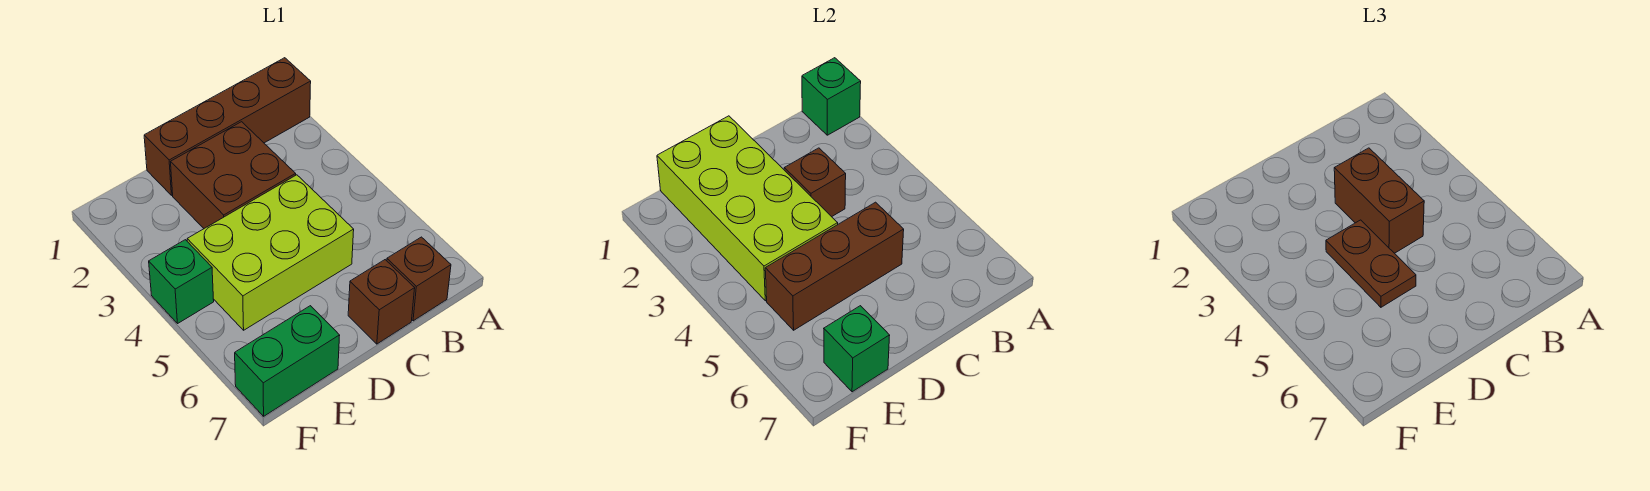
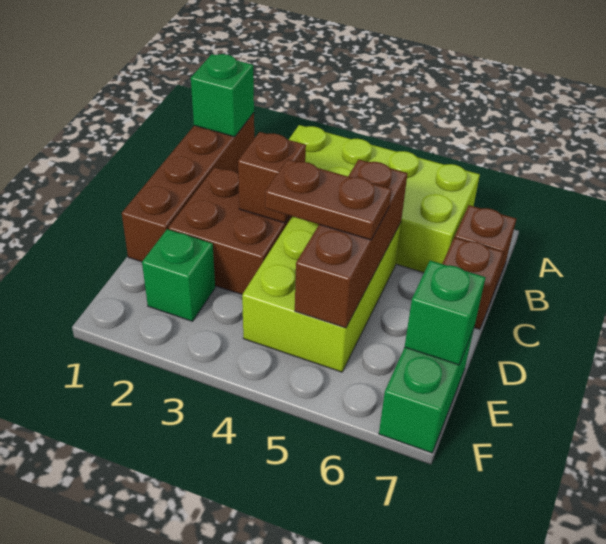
brown brick C3:C4 level 3 -> none
lime brick D1:E4 level 2 -> lime brick A3:B6 level 1
green brick F4 level 1 -> green brick E2 level 1

